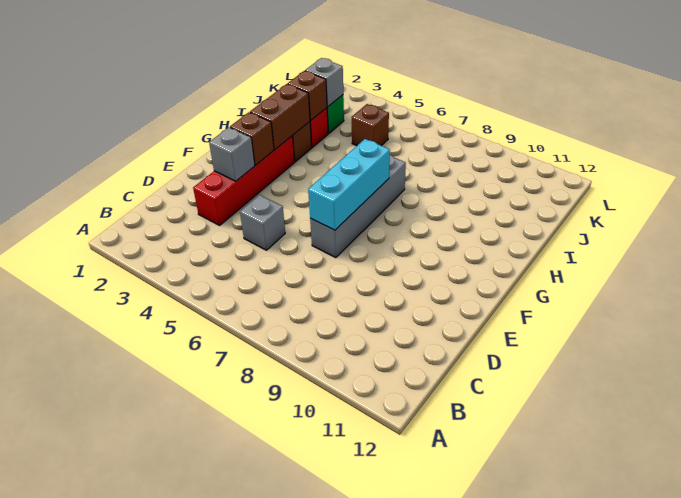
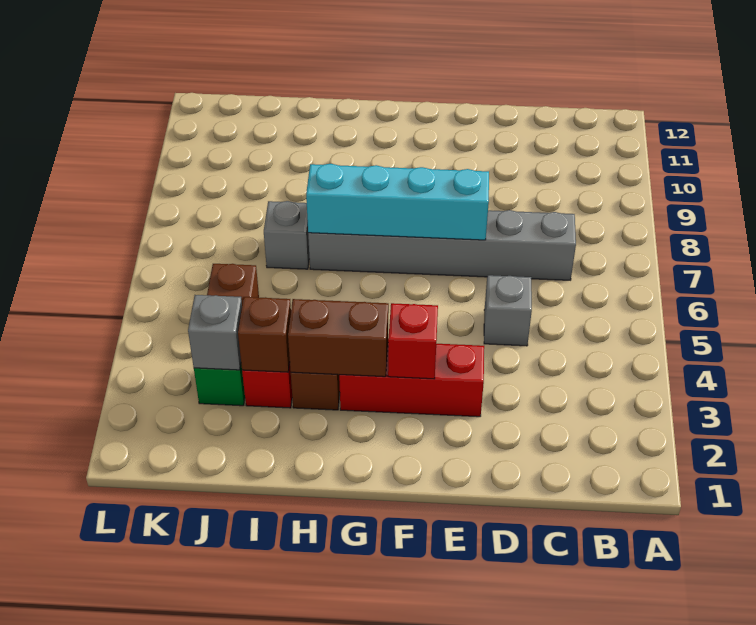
red brick D3:G3 level 1 -> red brick E3:G3 level 1
grey brick E3 level 2 -> grey brick I7 level 1
grey brick E7:H7 level 1 -> grey brick C7:H7 level 1
cyan brick E7:G7 level 2 -> cyan brick E7:H7 level 2
brown brick F3 level 2 -> red brick F3 level 2

